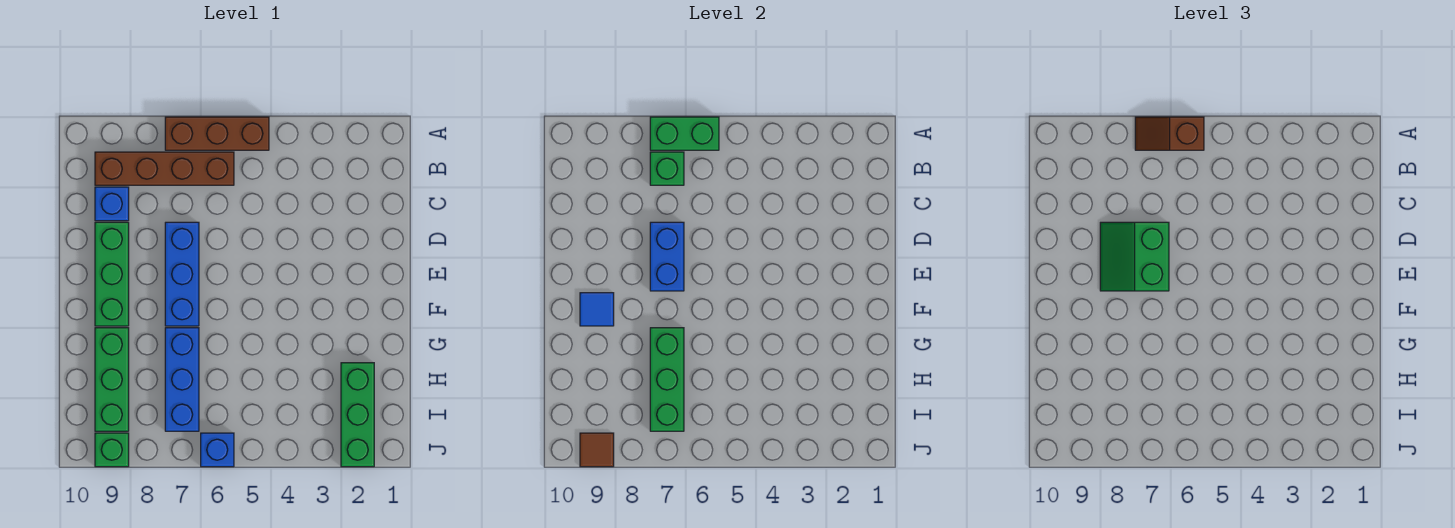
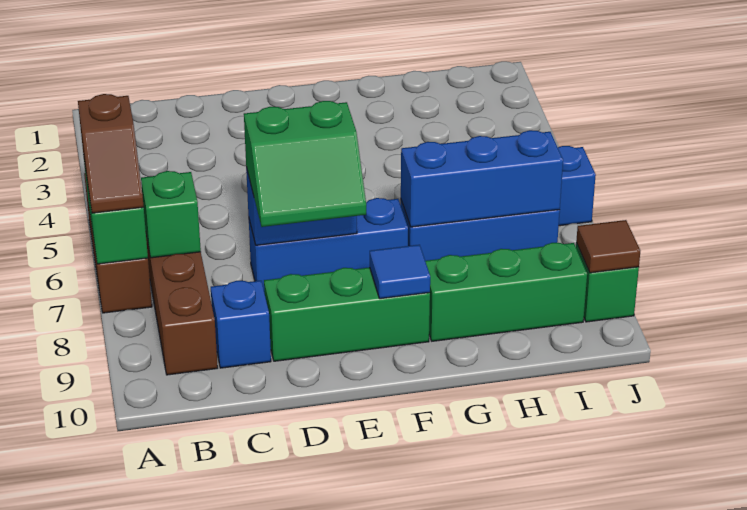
green brick G7:I7 level 2 -> blue brick G7:I7 level 2
green brick H2:J2 level 1 -> none

